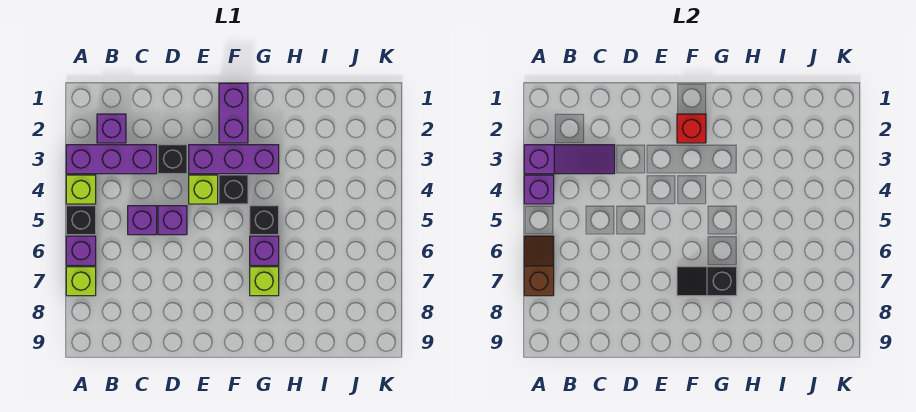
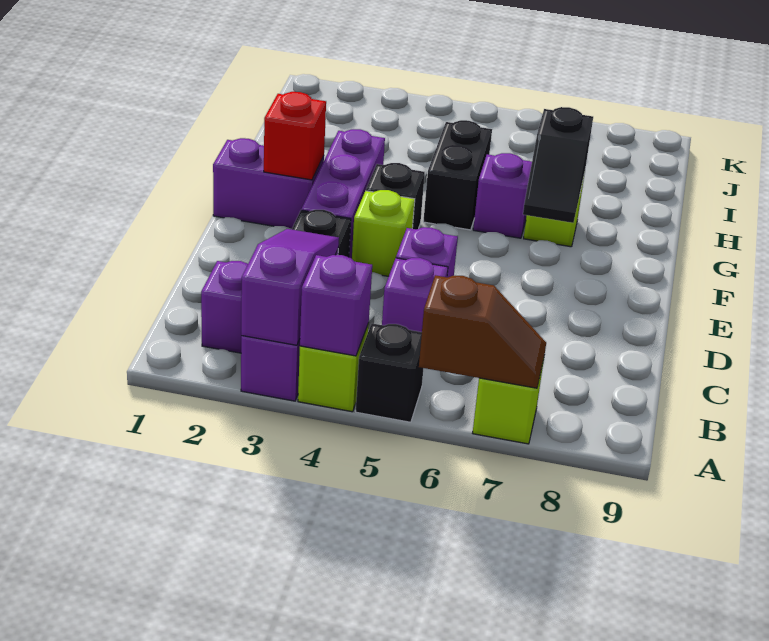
purple brick A6 level 1 -> none
brown slope A6:A7 level 2 top 7 -> brown slope A6:A7 level 2 top 6
black brick G5 level 1 -> black brick G5:H5 level 1

